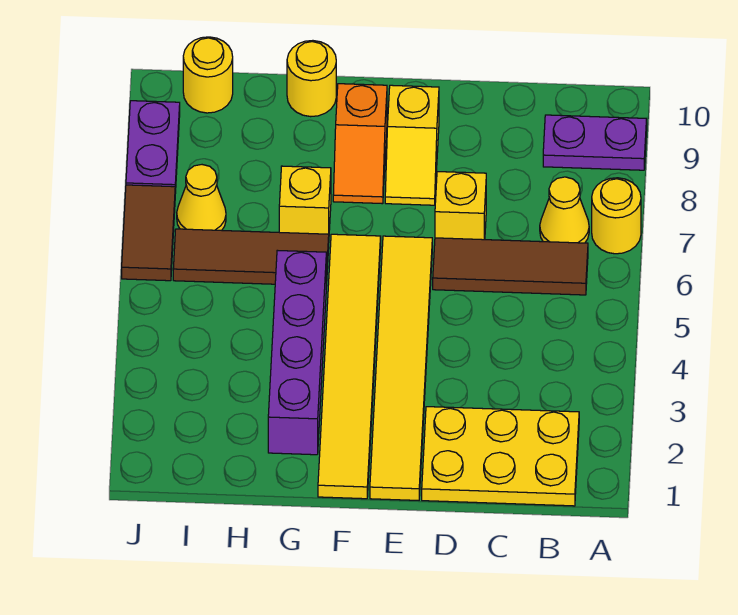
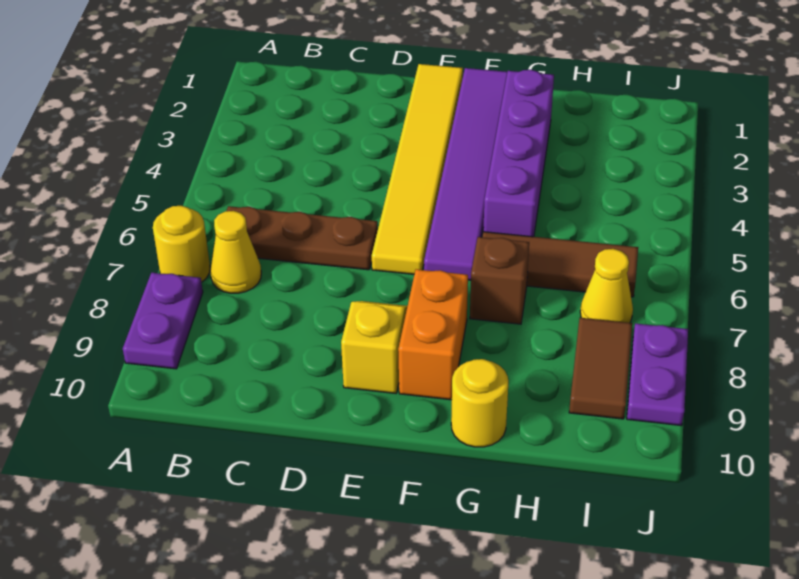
purple plate A9:B9 level 1 -> purple plate A8:A9 level 1
yellow plate B1:D2 level 1 -> none
brown tile B6:D6 level 1 -> brown plate B6:D6 level 1
yellow brick D7 level 1 -> none
yellow tile F1:F6 level 1 -> purple tile F1:F6 level 1
orange slope F8:F9 level 1 top 9 -> orange brick F8:F9 level 1
yellow brick G7 level 1 -> brown brick G7 level 1
yellow round brick I10 level 1 -> none
brown tile J6:J7 level 1 -> brown tile I8:I9 level 1

